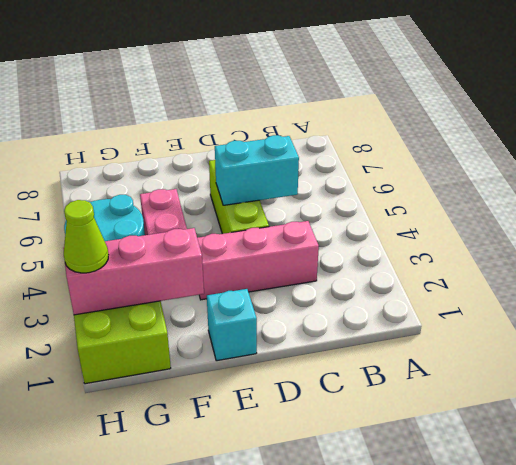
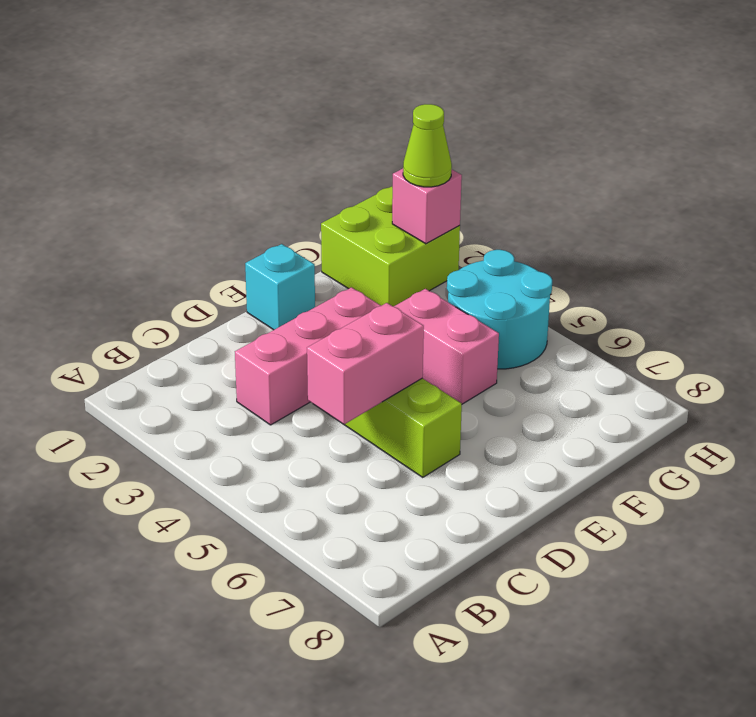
cyan brick C5:D5 level 2 -> pink brick C5:D5 level 2
pink brick F2:H2 level 2 -> pink brick H2 level 2

